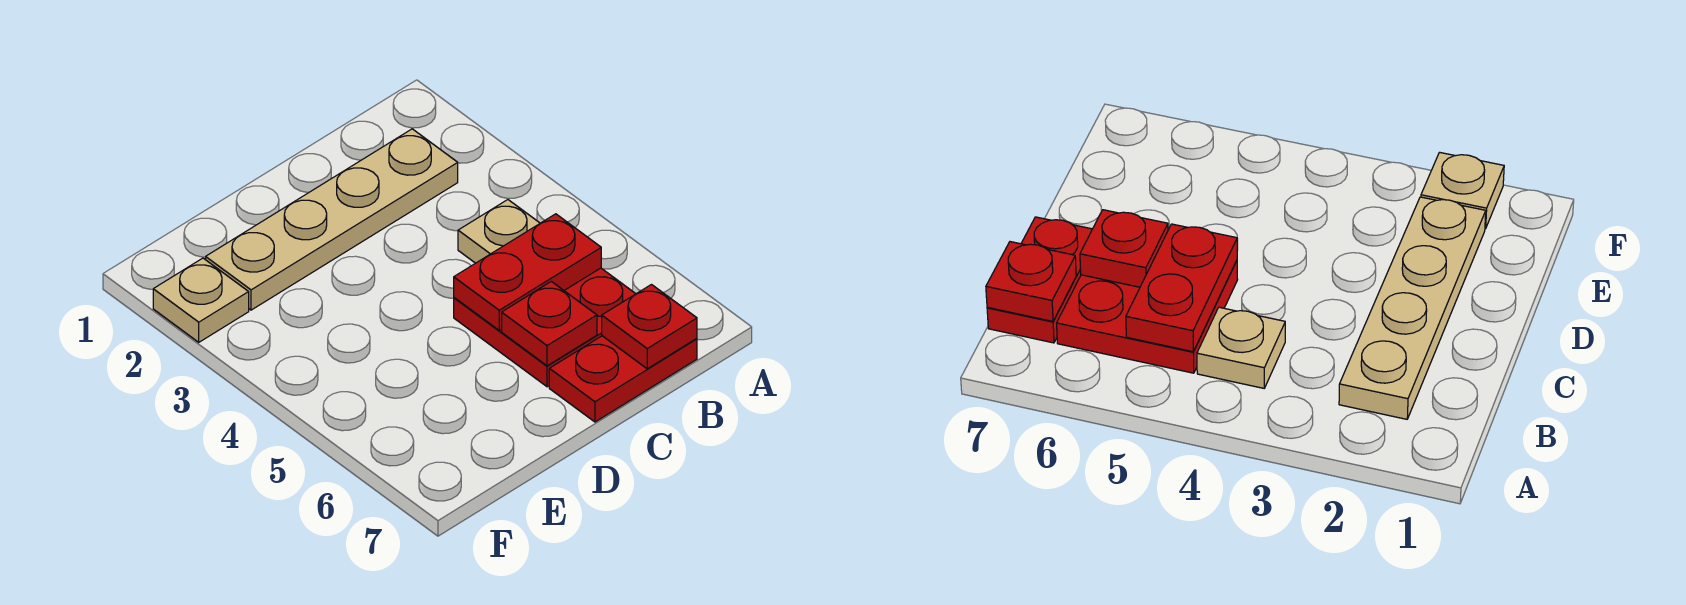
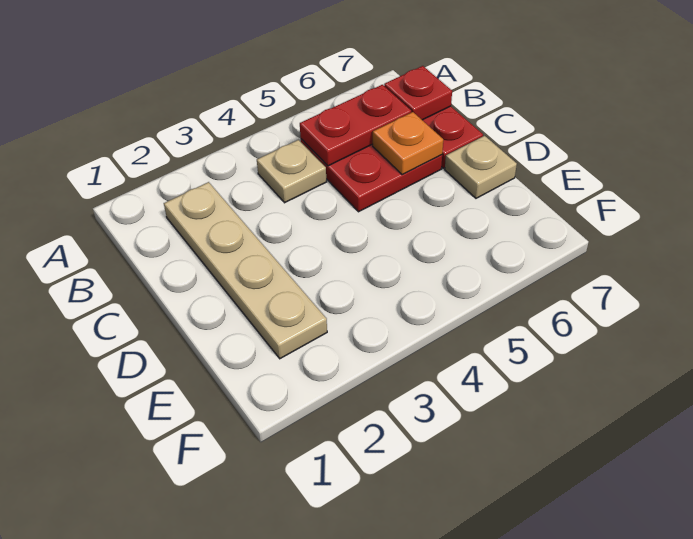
red plate B5:C5 level 2 -> red plate B5:B6 level 2
red plate C6 level 2 -> orange plate C6 level 2
tan plate F2 level 1 -> tan plate D7 level 1

